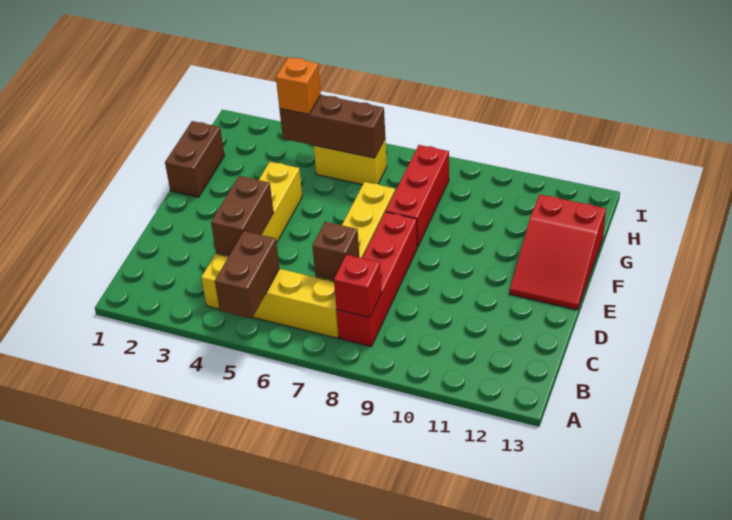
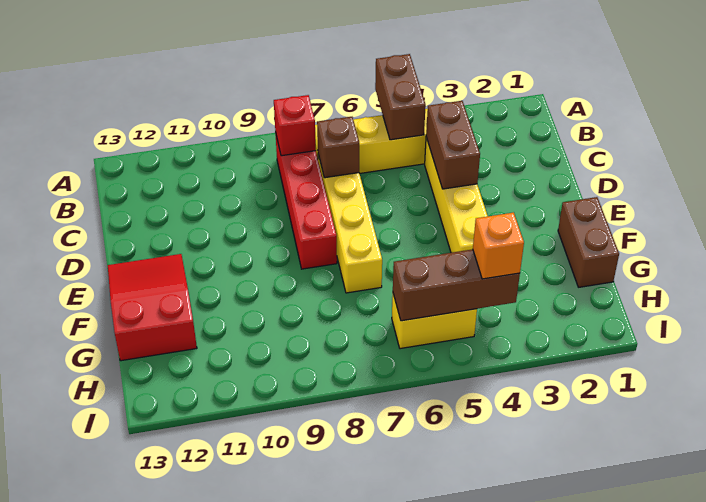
red brick F8:H8 level 1 -> none

